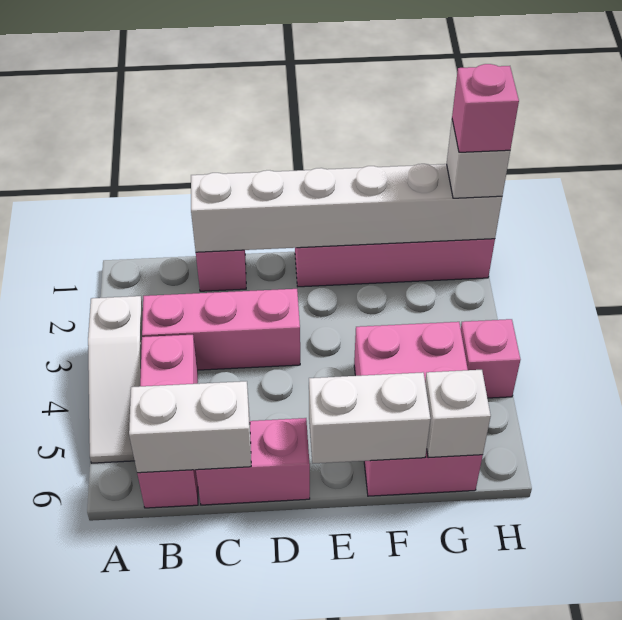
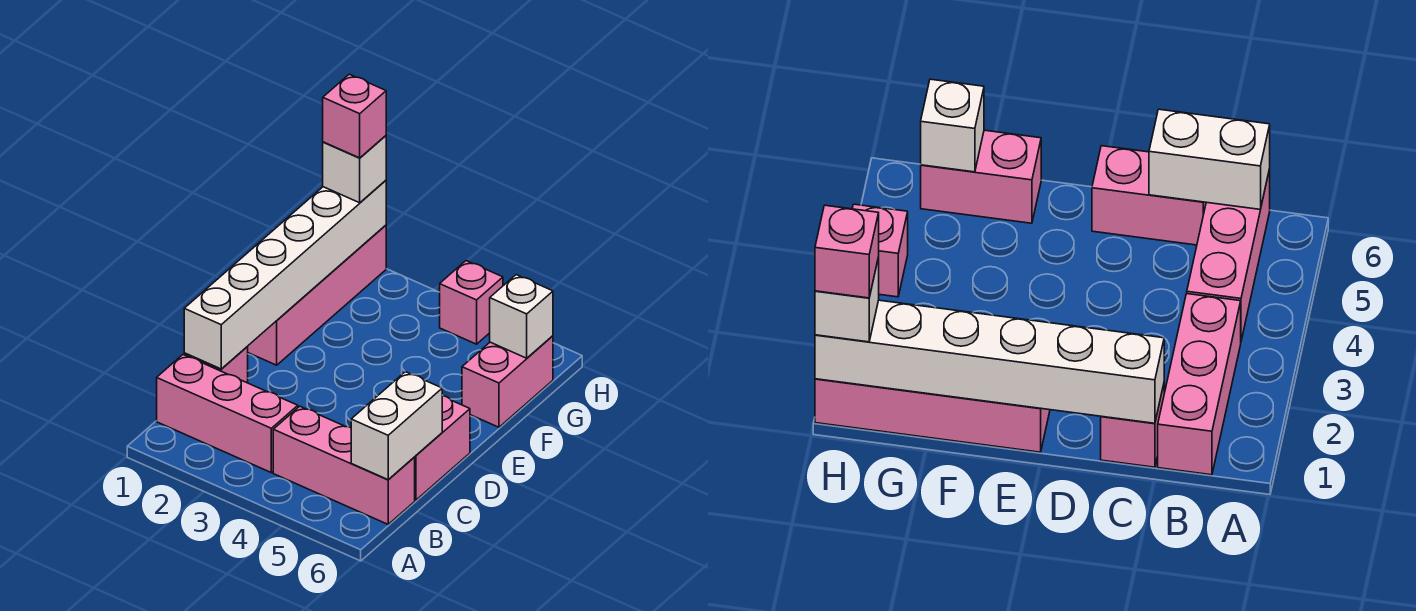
white slope A3:A5 level 1 top 3 -> none
pink brick B3:D3 level 1 -> pink brick B1:B3 level 1
white brick E6:F6 level 2 -> none
pink brick F4:G6 level 1 -> pink brick F6:G6 level 1

